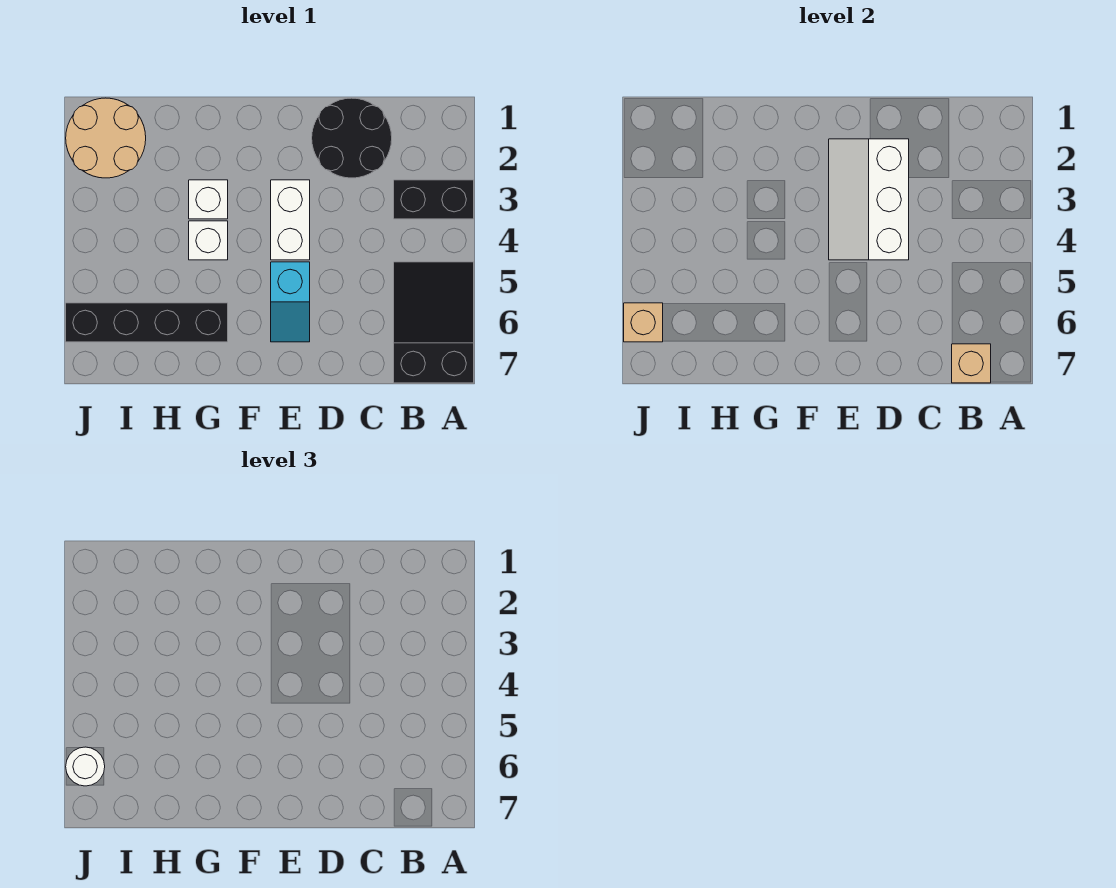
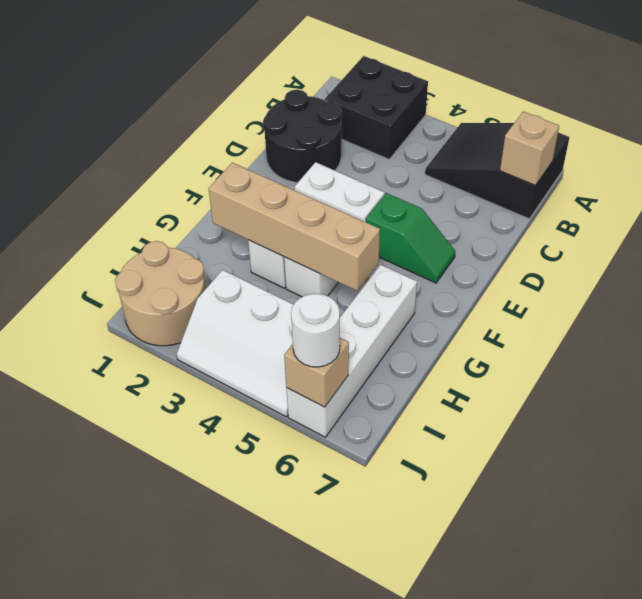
black brick A3:B3 level 1 -> black brick A2:B3 level 1
white slope D2:E4 level 2 top D -> white slope I3:J5 level 1 top I
cyan slope E5:E6 level 1 top 5 -> green slope E5:E6 level 1 top 5
none -> tan brick G2:G5 level 2
black brick G6:J6 level 1 -> white brick G6:J6 level 1

